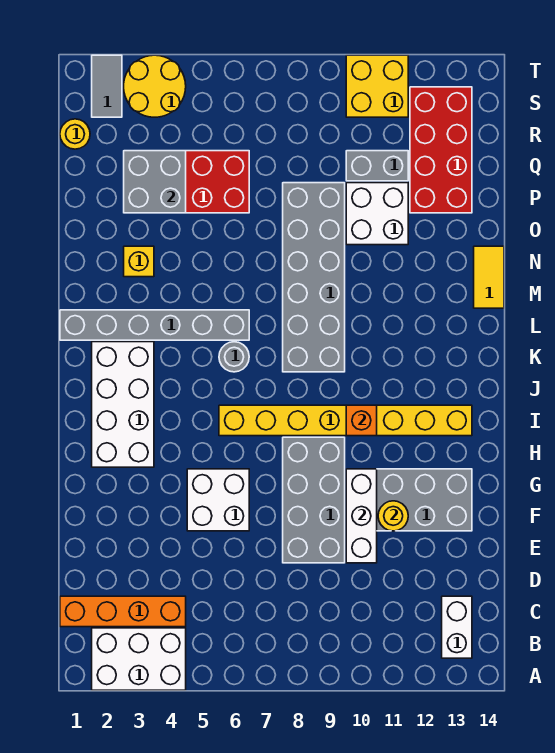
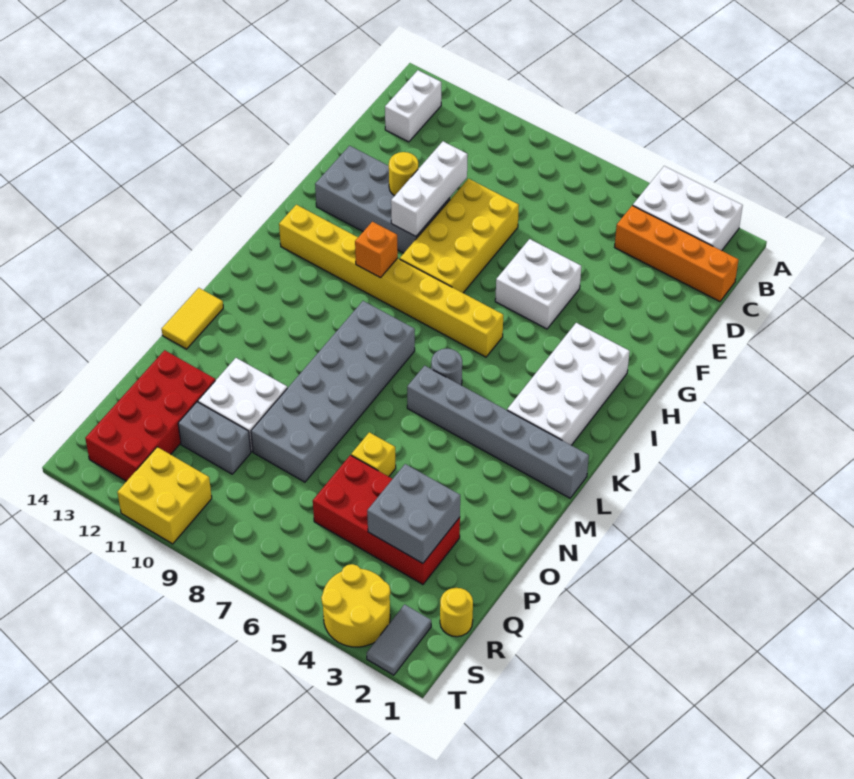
grey brick E8:H9 level 1 -> yellow brick E8:H9 level 1
yellow brick N3 level 1 -> yellow brick O6 level 1

